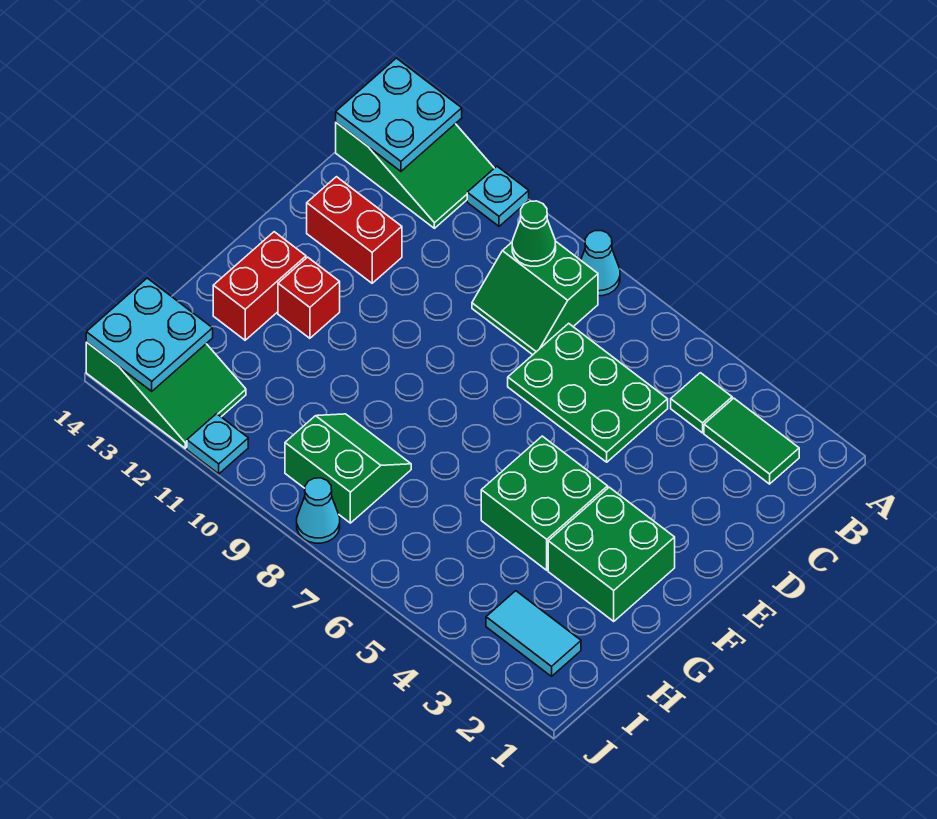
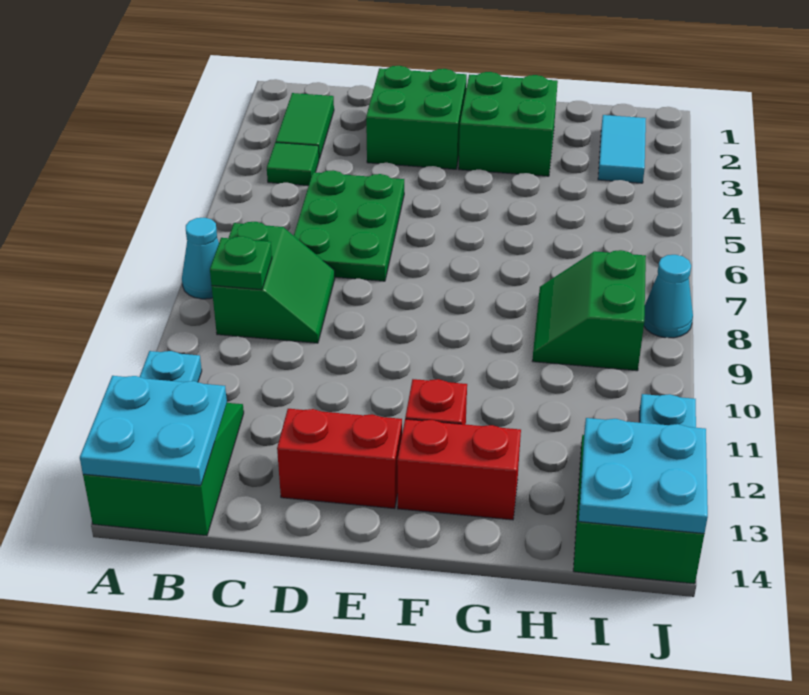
green cone B9 level 2 -> green plate B9 level 2
red brick D12:D13 level 1 -> red brick D13:E13 level 1
green brick F4:G5 level 1 -> green brick D2:E3 level 1

